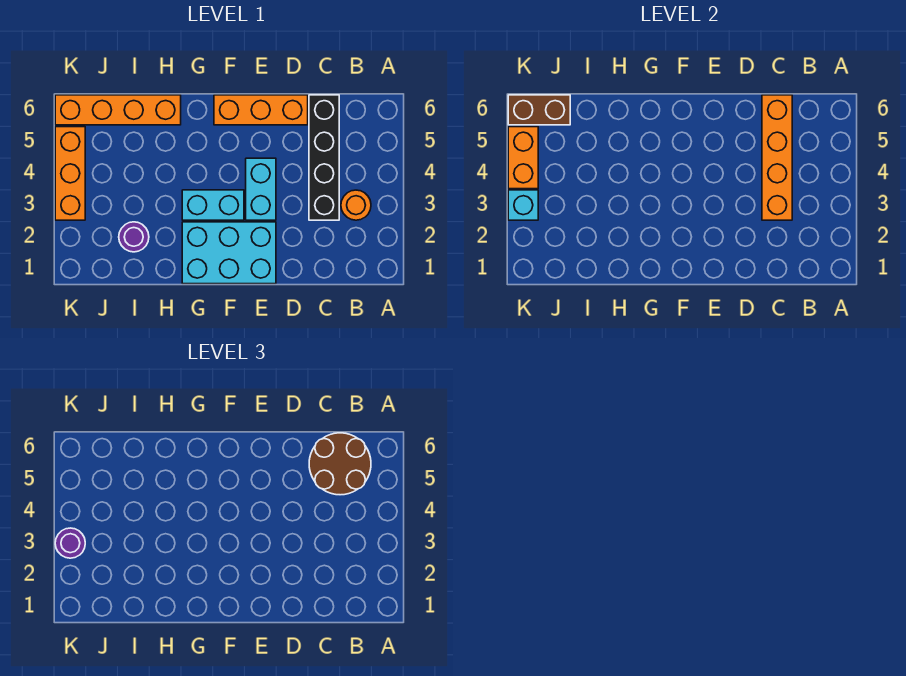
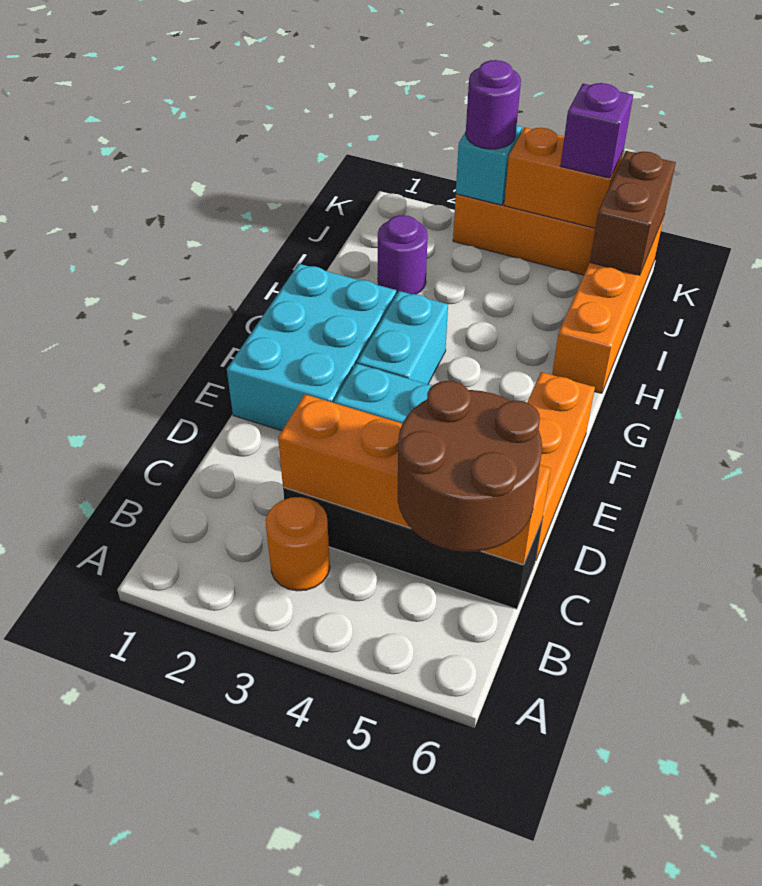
none -> purple brick K5 level 3

